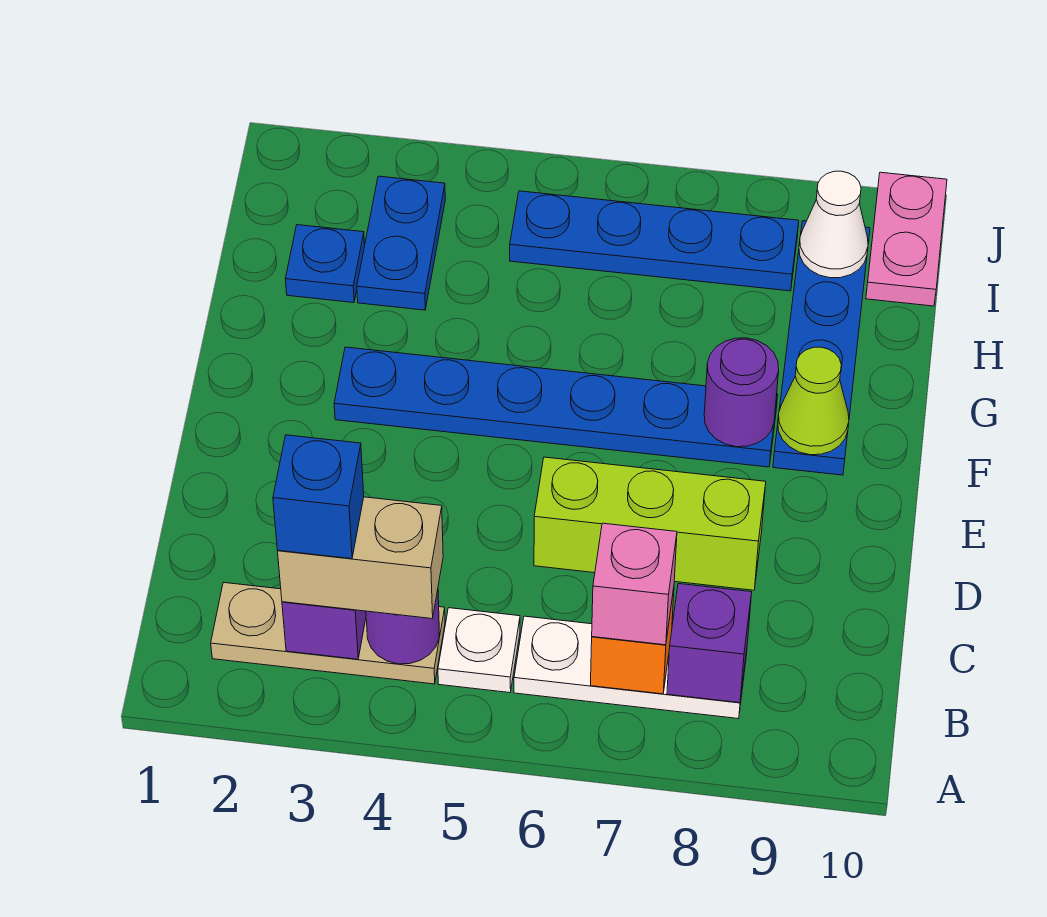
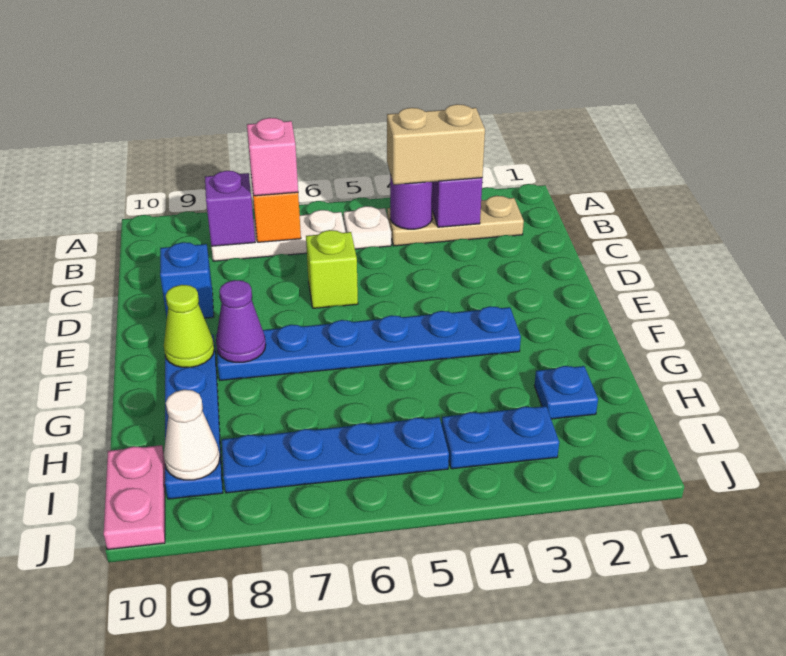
blue brick B3 level 4 -> blue brick D9 level 1
lime brick D6:D8 level 1 -> lime brick D6 level 1
purple round brick F8 level 2 -> purple cone F8 level 2
blue plate H3:I3 level 1 -> blue plate I3:I4 level 1

